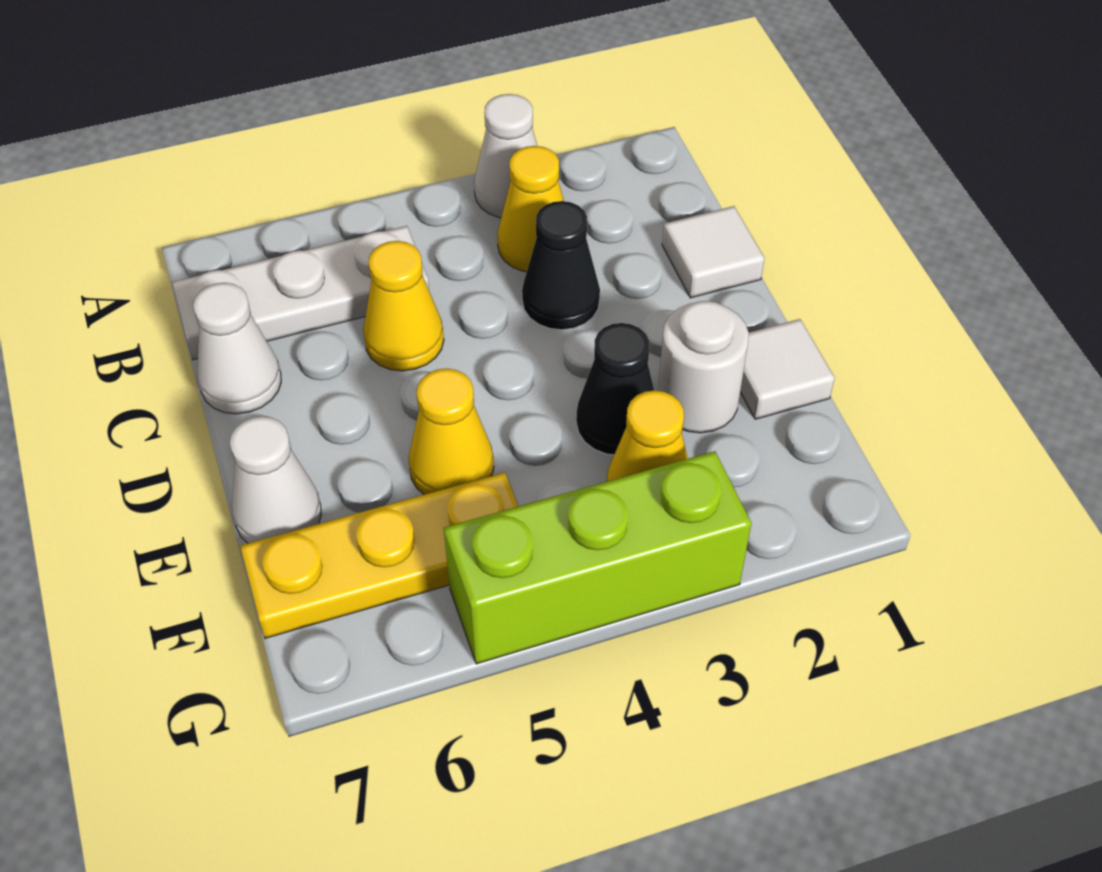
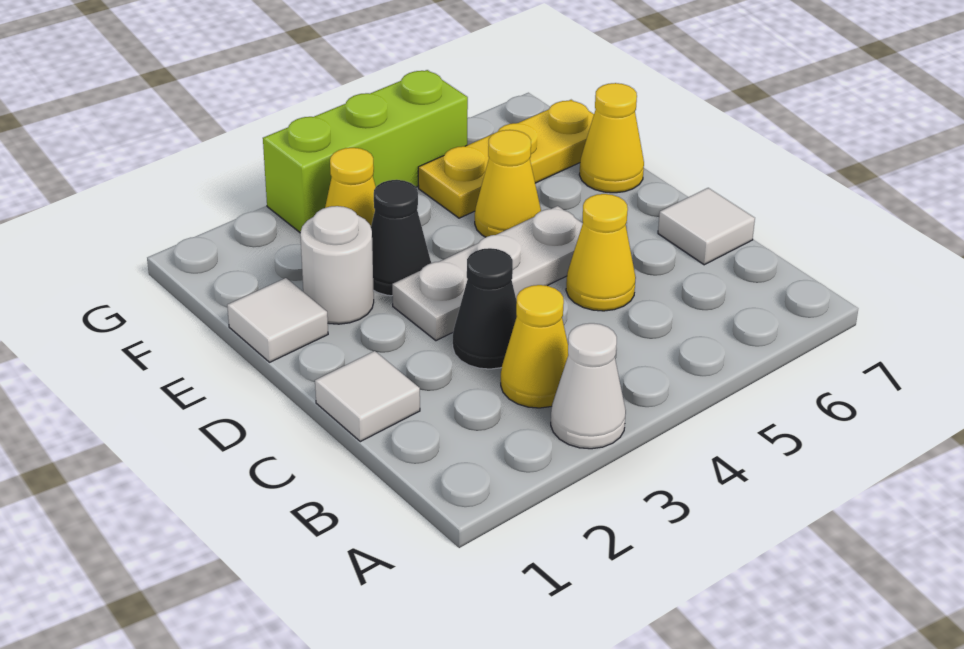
white plate B5:B7 level 1 -> white plate D3:D5 level 1
white cone C7 level 1 -> white tile C7 level 1
white cone E7 level 1 -> yellow cone E7 level 1

